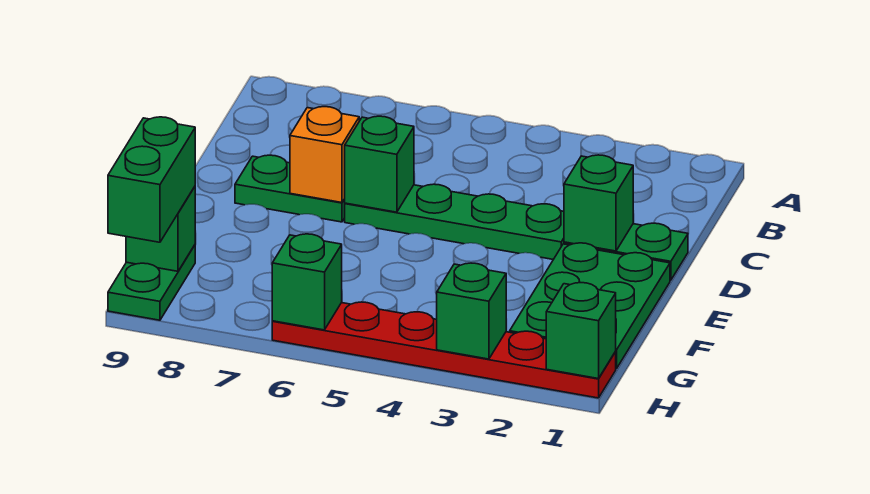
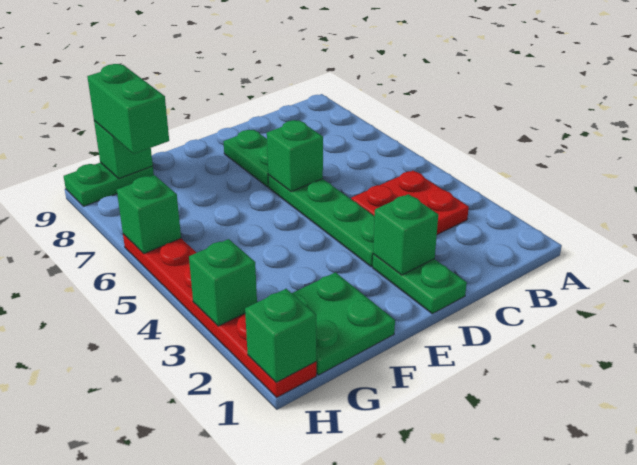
none -> red plate B3:C4 level 1
orange brick D7 level 2 -> none
green plate E1:G2 level 1 -> green plate F1:G2 level 1
green brick G9:H9 level 3 -> green brick G8:G9 level 3

